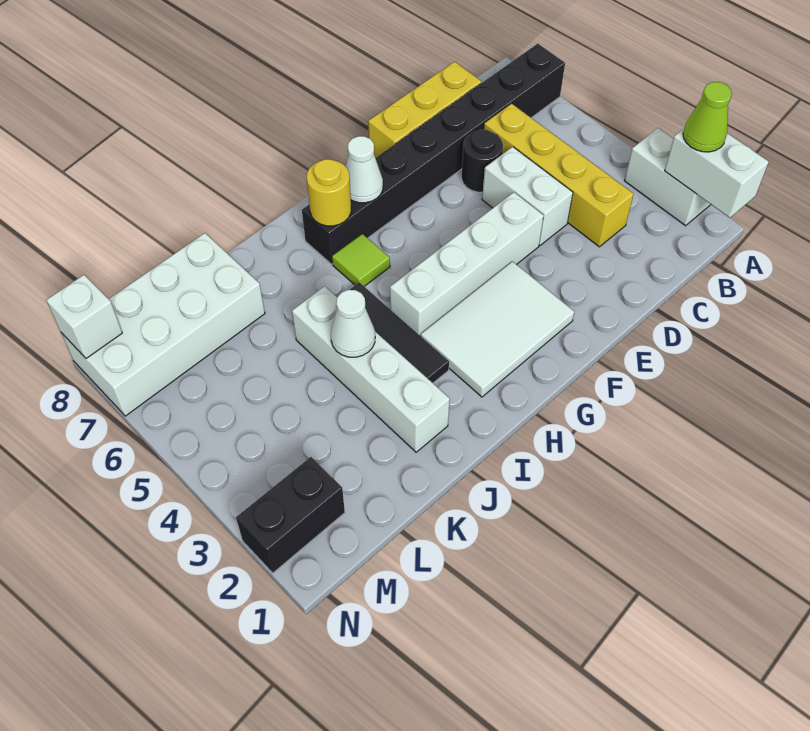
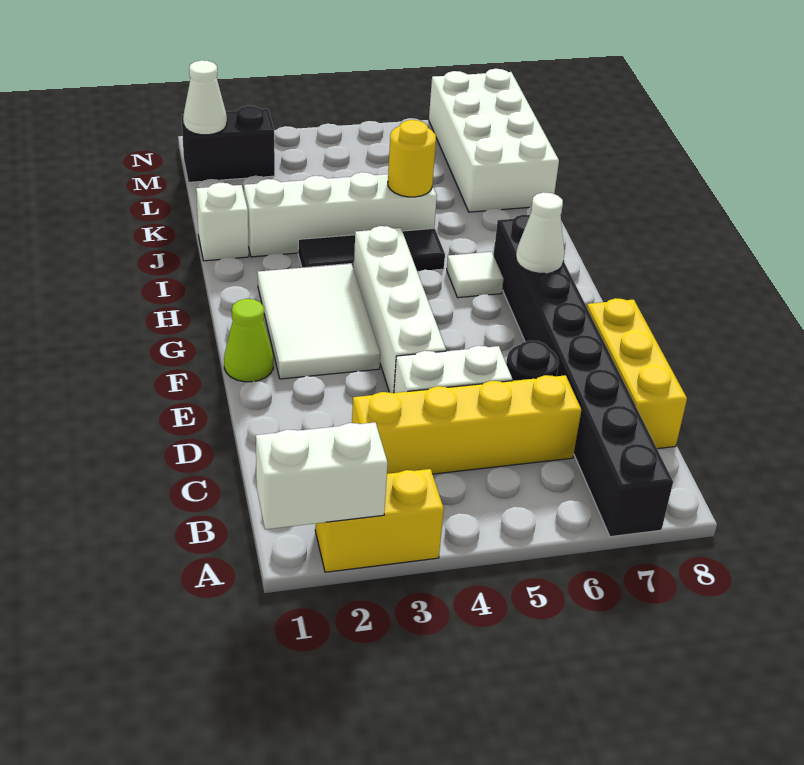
white brick A2:A3 level 1 -> yellow brick A2:A3 level 1
lime cone A2 level 3 -> lime cone F1 level 1
lime tile H6 level 1 -> white tile H6 level 1
yellow round brick H7 level 2 -> yellow round brick J5 level 2
white cone J4 level 2 -> white cone M1 level 2
black brick M2:N2 level 1 -> black brick M1:M2 level 1
white brick N8 level 2 -> white brick J1 level 1

